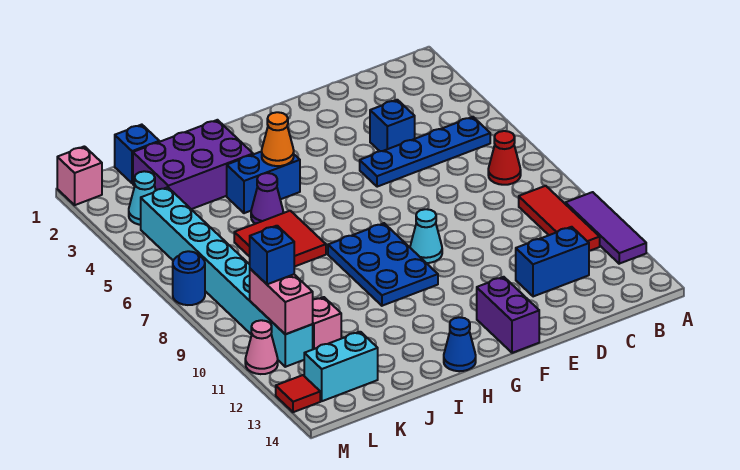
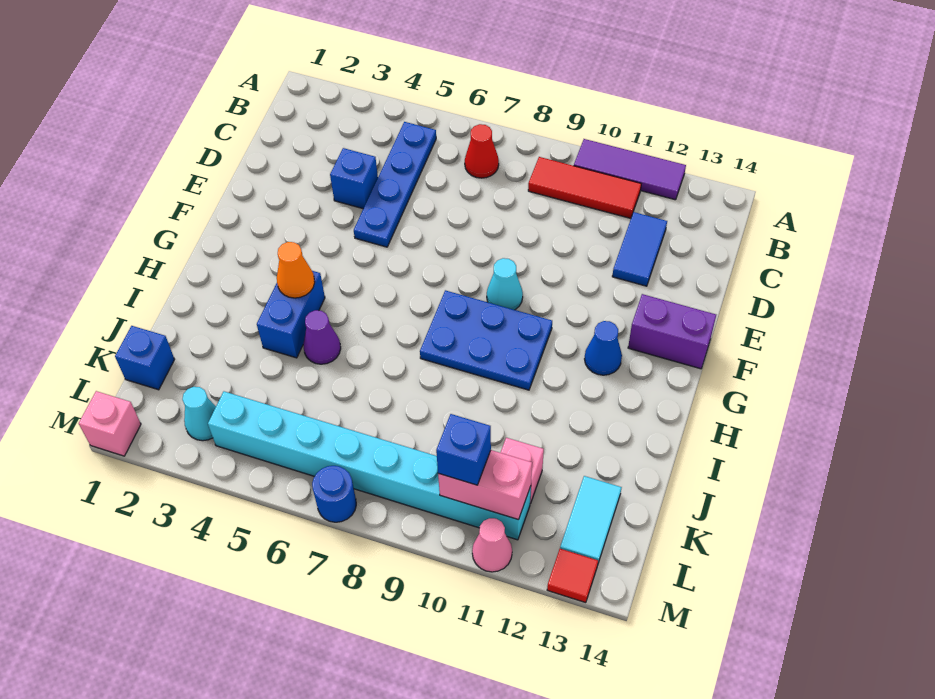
blue brick C12:D12 level 1 -> blue tile C12:D12 level 1
blue cone H14 level 1 -> blue cone G12 level 1
purple brick I2:K3 level 1 -> none
red tile I6:J7 level 1 -> none
cyan brick K13:L13 level 1 -> cyan tile K13:L13 level 1

